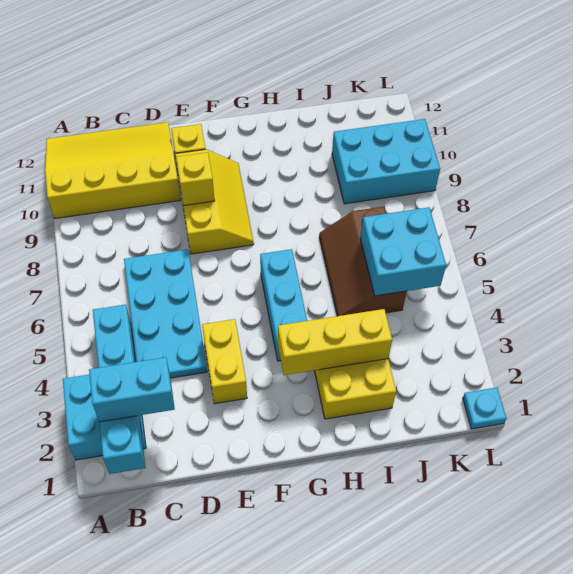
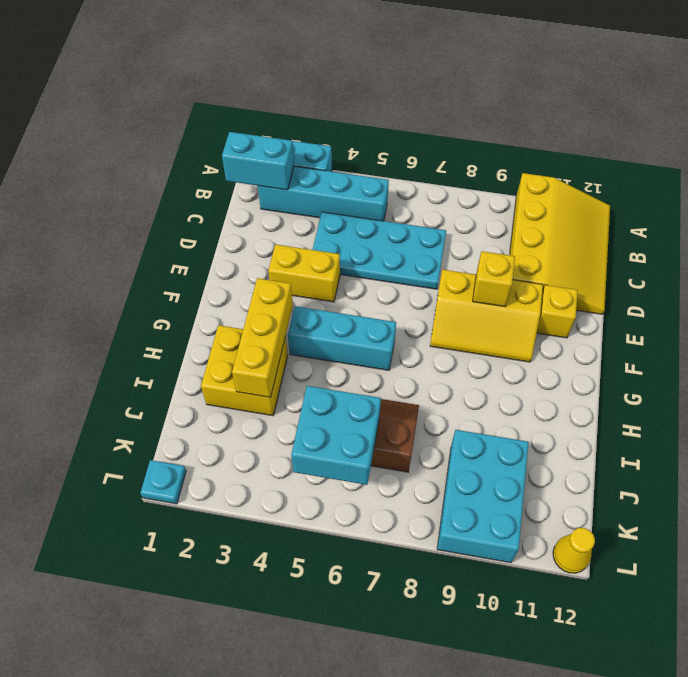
cyan brick B2:C2 level 3 -> none
none -> yellow cone L12 level 1

